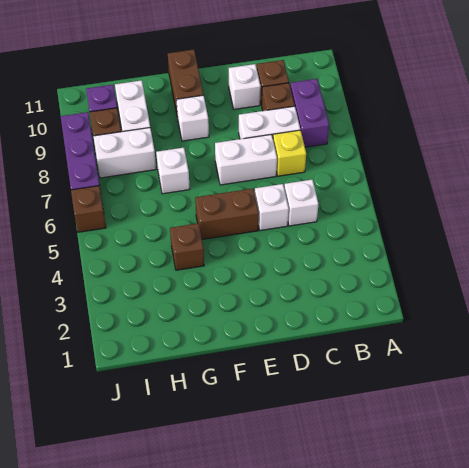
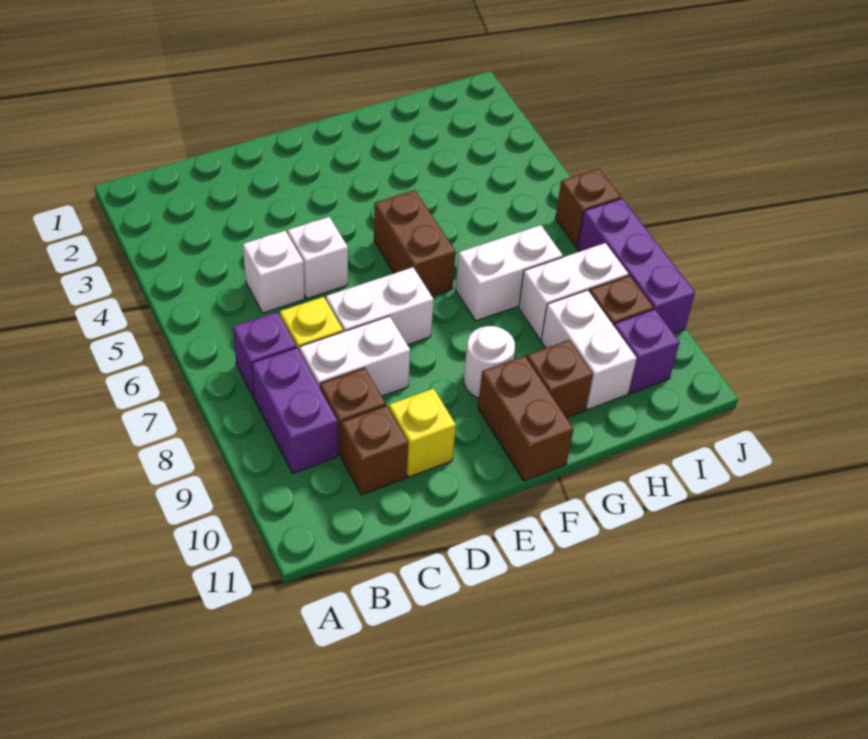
none -> purple brick B7 level 1
white brick D10 level 1 -> yellow brick D10 level 1
brown brick E5:F5 level 1 -> brown brick F5:F6 level 1
white brick F9 level 1 -> white round brick F9 level 1
brown brick G4 level 1 -> brown brick G10 level 1
white brick G7 level 1 -> white brick G7:H7 level 1

